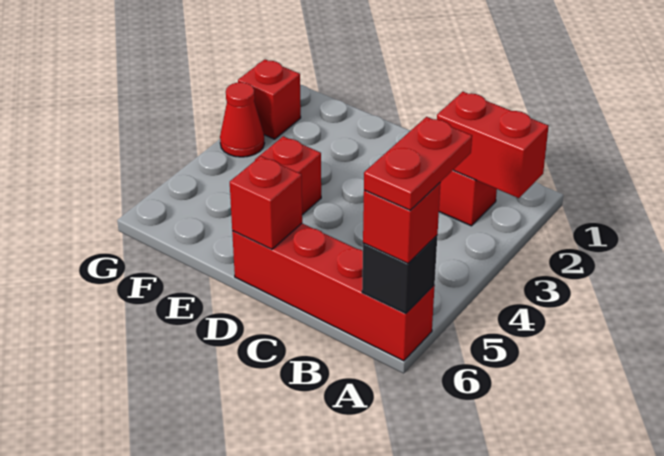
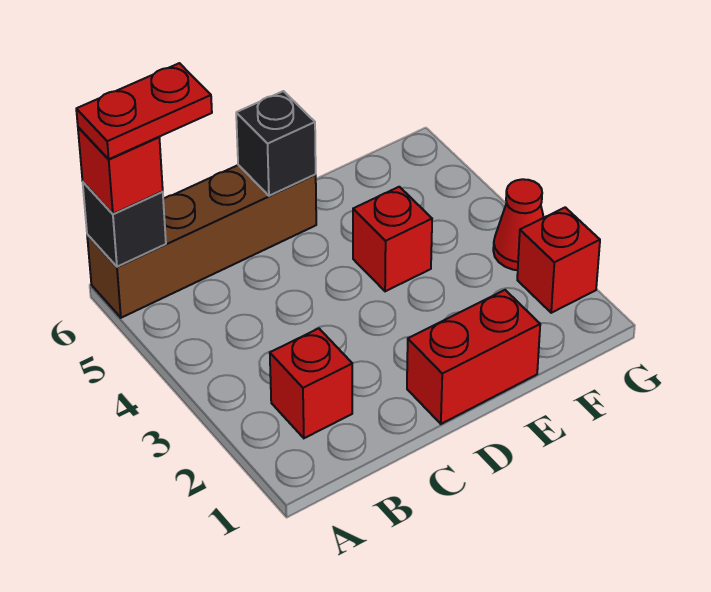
red brick A2:B2 level 2 -> red brick D1:E1 level 1
red plate A5:A6 level 4 -> red plate A6:B6 level 4
red brick A6:D6 level 1 -> brown brick A6:D6 level 1
red brick D6 level 2 -> black brick D6 level 2

